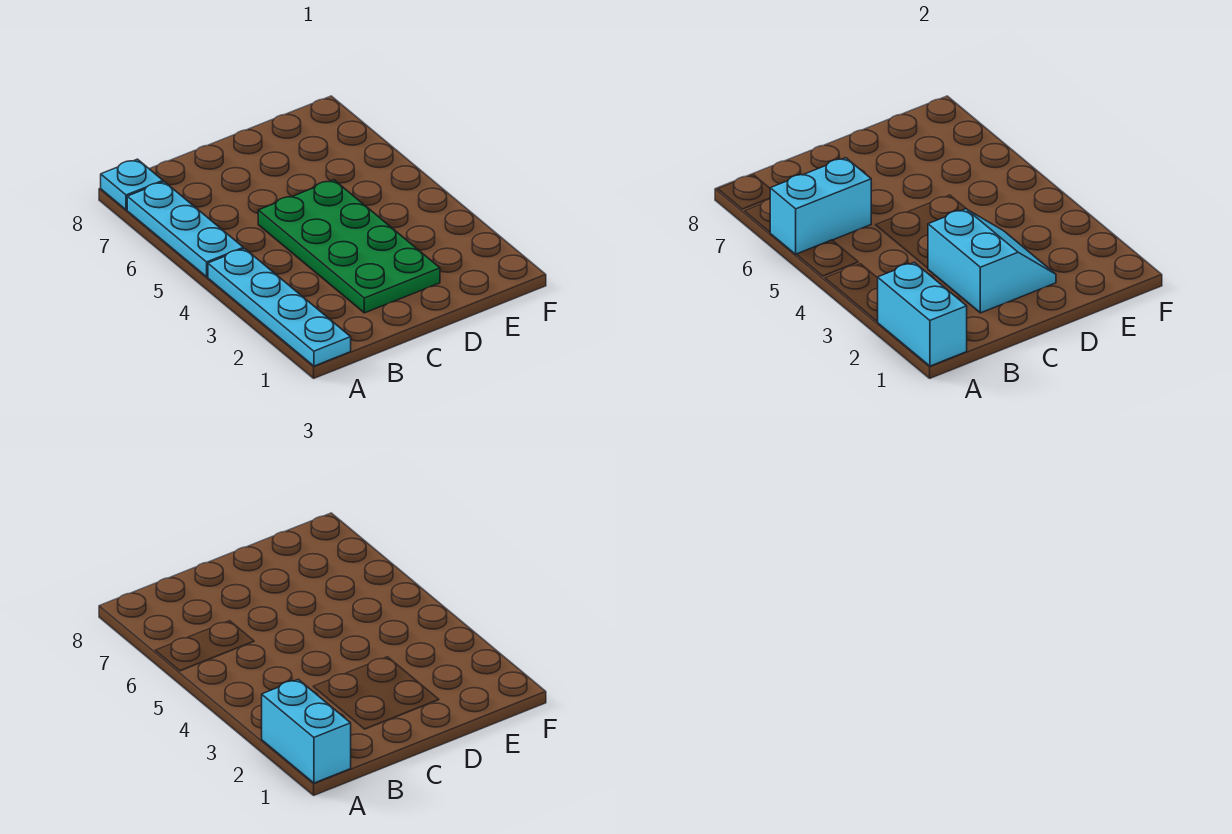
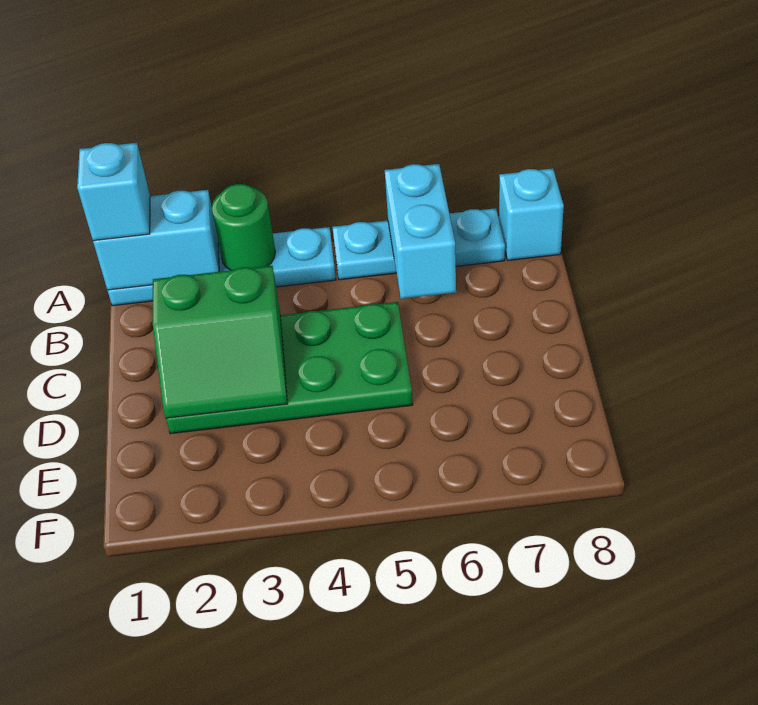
cyan brick A1:A2 level 3 -> cyan brick A1 level 3
none -> green round brick A3 level 2
cyan plate A8 level 1 -> cyan brick A8 level 1
cyan slope C2:D3 level 2 top C -> green slope C2:D3 level 2 top C

